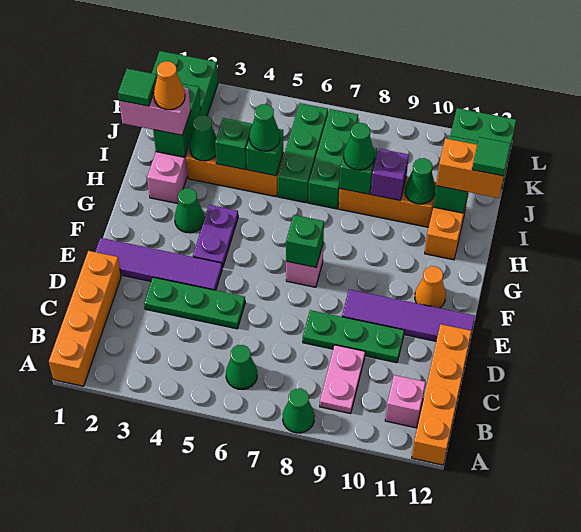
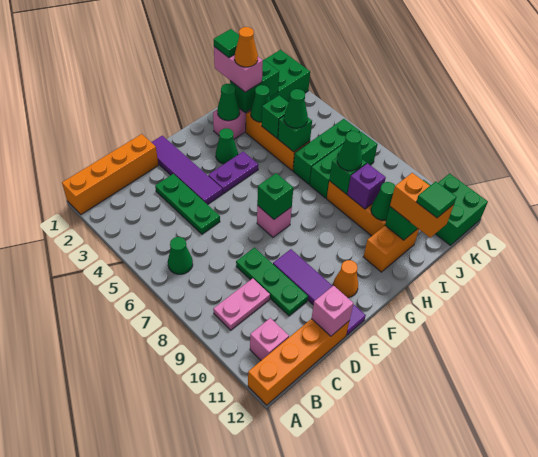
green cone A8 level 1 -> green cone H2 level 2
none -> pink brick D12 level 2

